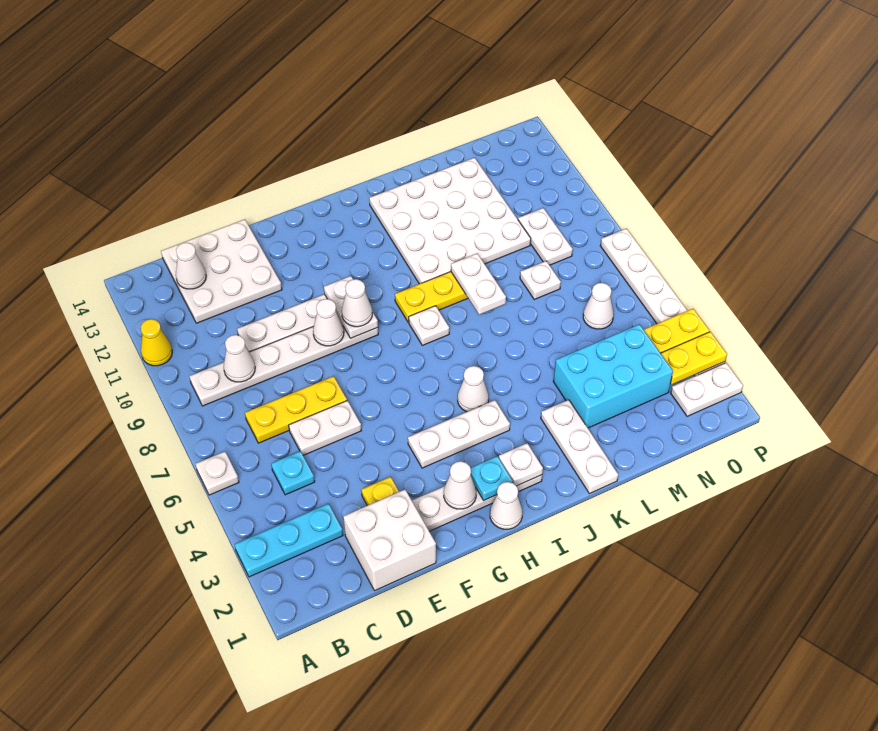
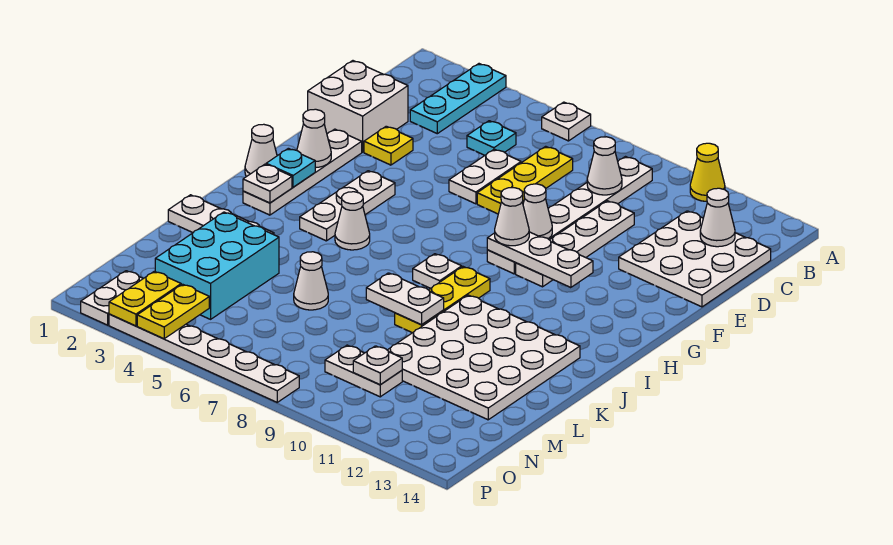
white plate G9:G10 level 2 -> white plate G9:G11 level 2
white plate M8 level 1 -> white plate N10 level 2
white cone N6 level 1 -> white cone L6 level 1

